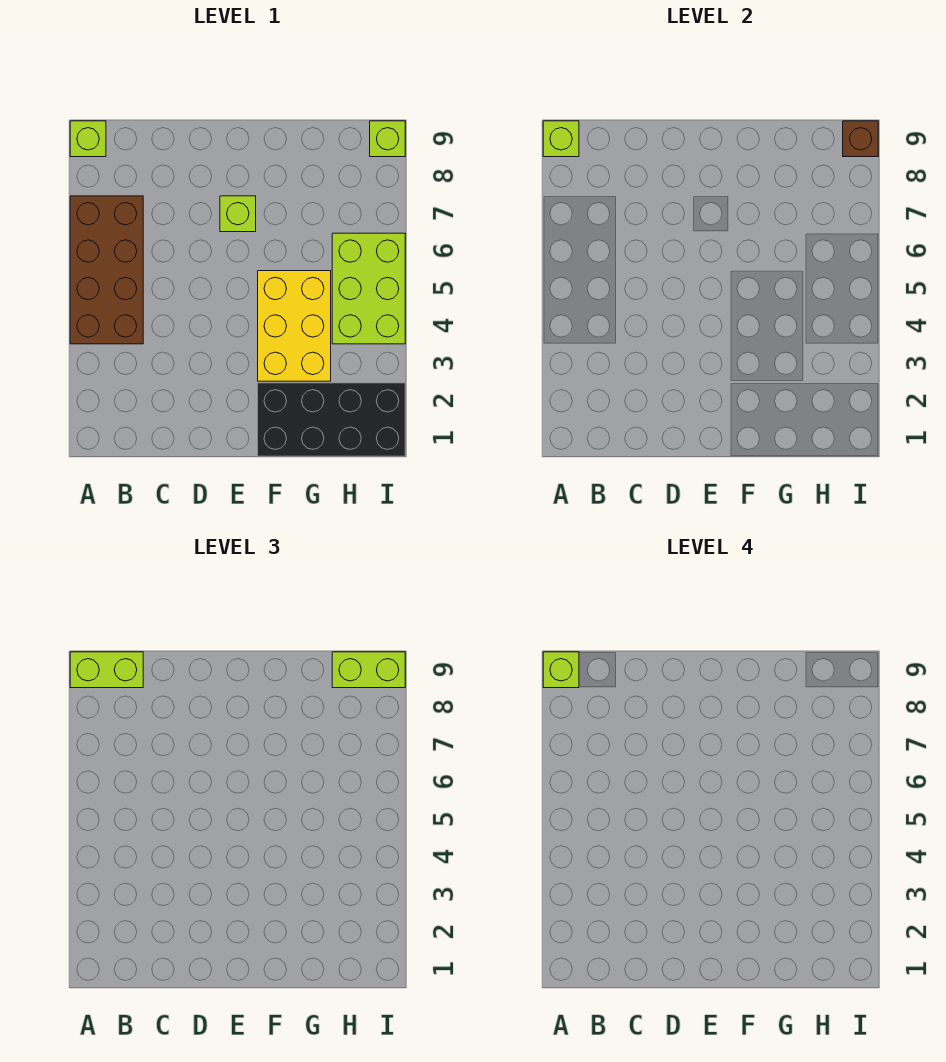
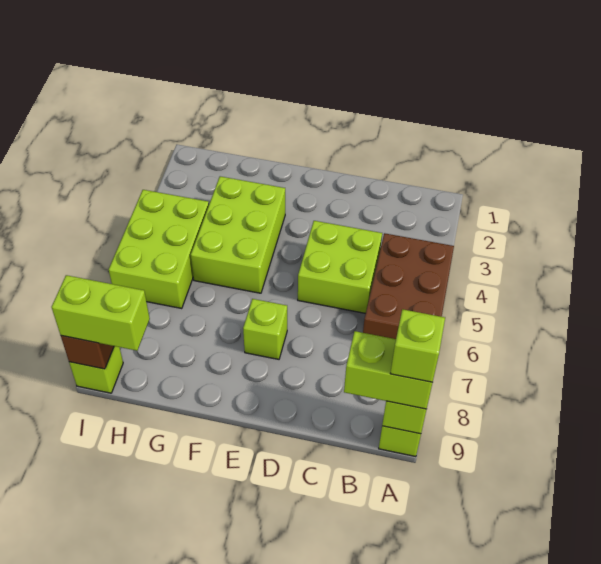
brown brick A4:B7 level 1 -> brown brick A4:B6 level 1
none -> lime brick C4:D5 level 1
black brick F1:I2 level 1 -> none
yellow brick F3:G5 level 1 -> lime brick F3:G5 level 1

